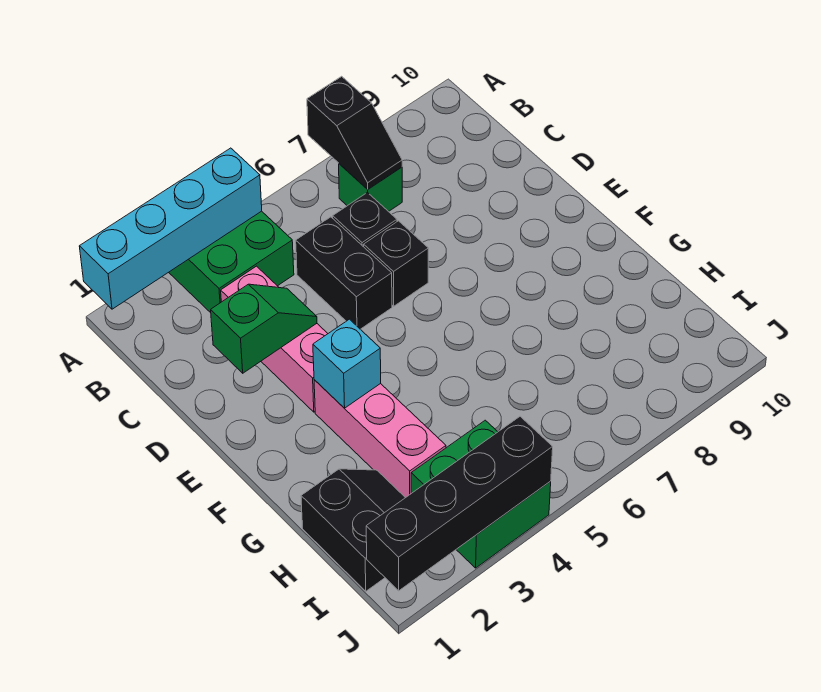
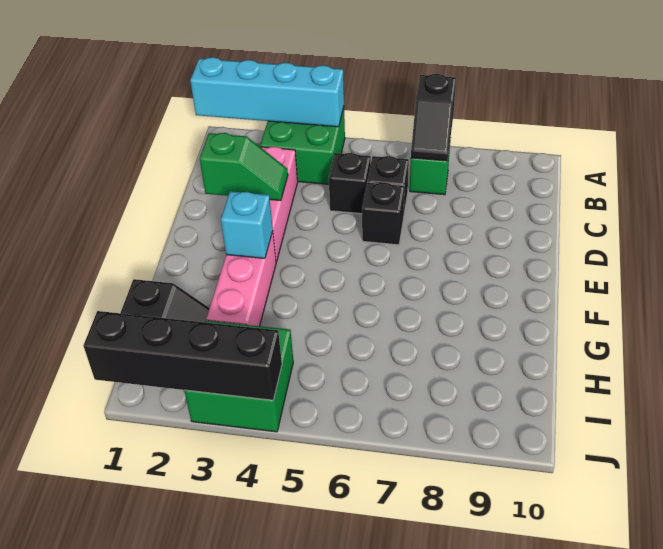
black brick C5:D5 level 1 -> black brick C5 level 1

